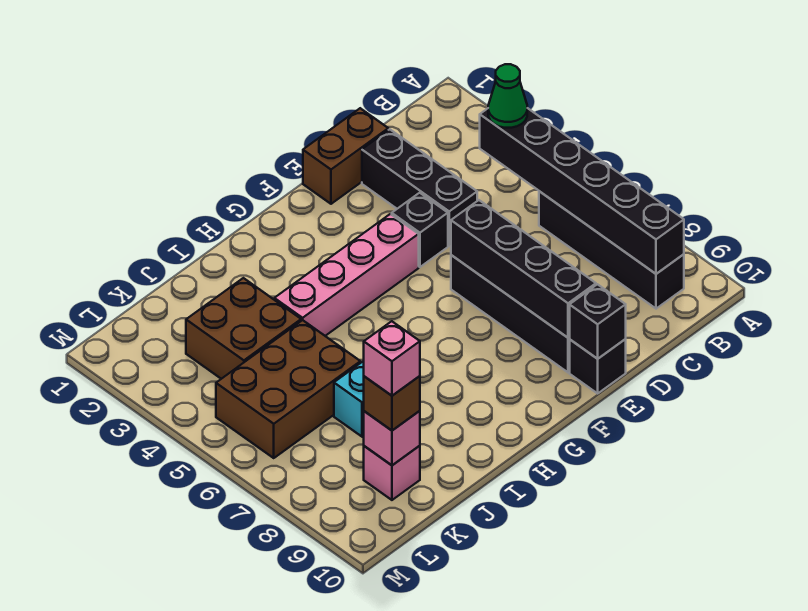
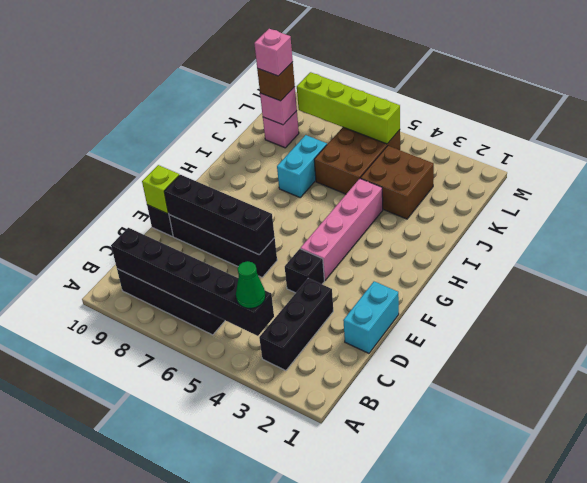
brown brick D1:E1 level 1 -> cyan brick D1:E1 level 1
black brick D2:D4 level 1 -> black brick B3:D3 level 1
black brick E10 level 2 -> lime brick E10 level 2
none -> lime brick L5:L8 level 2

